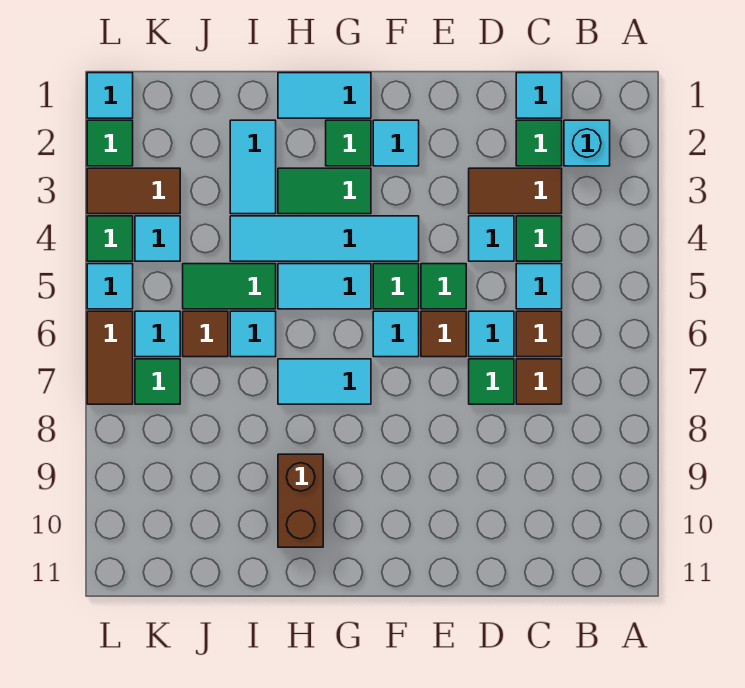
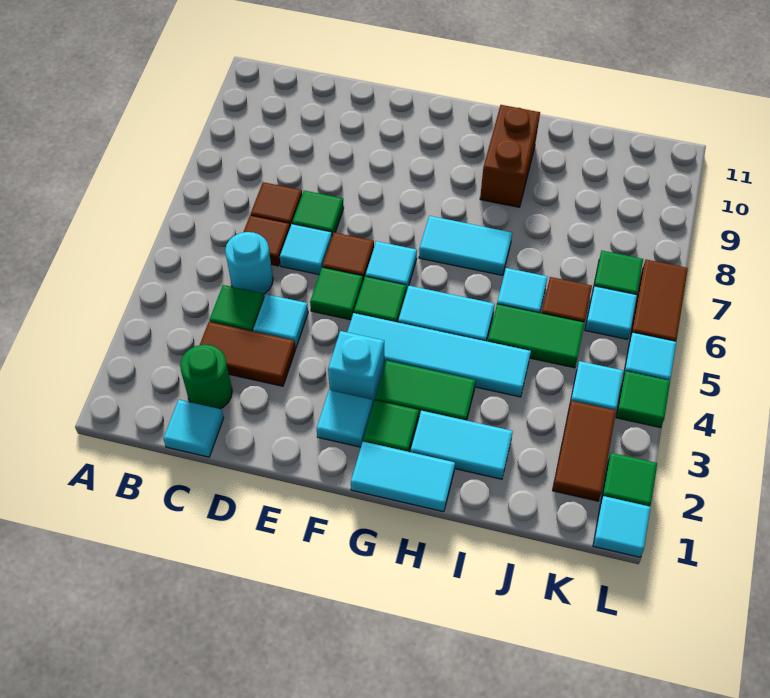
cyan brick B2 level 1 -> cyan brick F3 level 1
green tile C2 level 1 -> green round brick C2 level 1
cyan tile C5 level 1 -> cyan round brick C5 level 1
cyan tile I2:I3 level 1 -> cyan tile H2:I2 level 1
brown tile K3:L3 level 1 -> brown tile K2:K3 level 1

